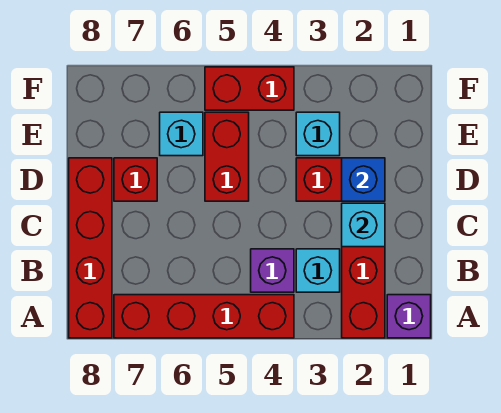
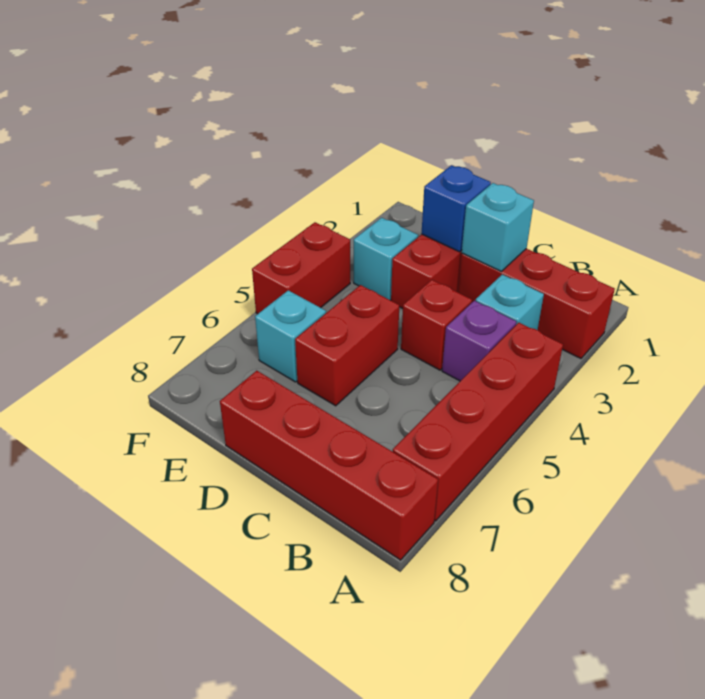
purple brick A1 level 1 -> none
red brick D5:E5 level 1 -> red brick D5:D6 level 1
red brick D7 level 1 -> red brick C4 level 1

